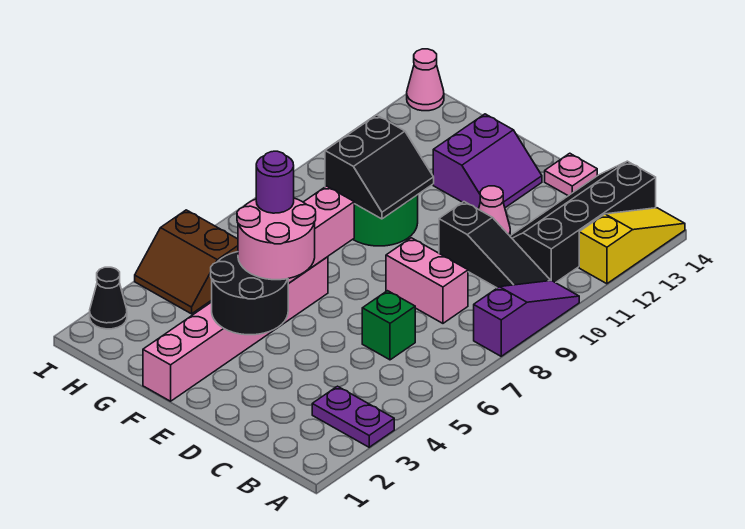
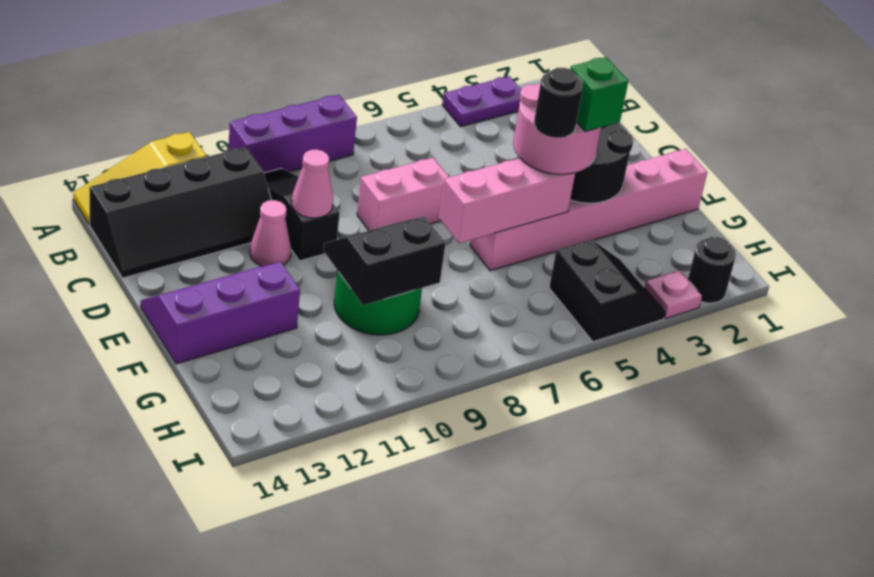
purple plate A3:B3 level 1 -> purple plate A3:A4 level 1
purple slope A8:A10 level 1 top 8 -> purple brick A8:A10 level 1
green brick C6 level 1 -> green brick F4 level 4
pink brick C8:D8 level 1 -> pink brick D7:D8 level 1
pink plate D14 level 1 -> pink plate I3 level 1
purple slope E12:F13 level 1 top F -> purple slope E12:F14 level 1 top F
purple round brick F5 level 4 -> black round brick F5 level 4
brown slope H4:I5 level 1 top 5 -> black slope H4:I5 level 1 top 5
black cone I2 level 1 -> black round brick I2 level 1
pink cone I14 level 1 -> pink cone D10 level 2

